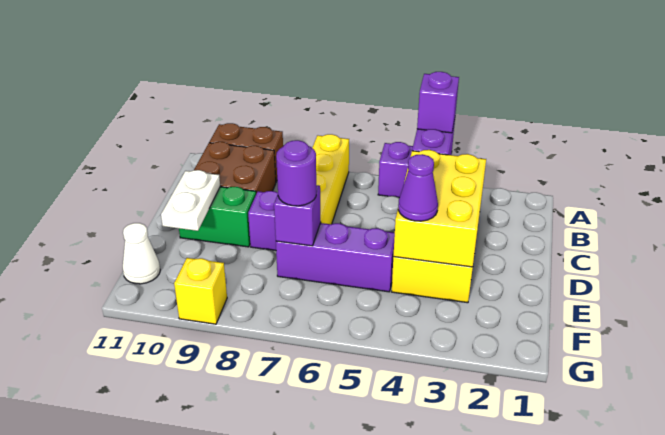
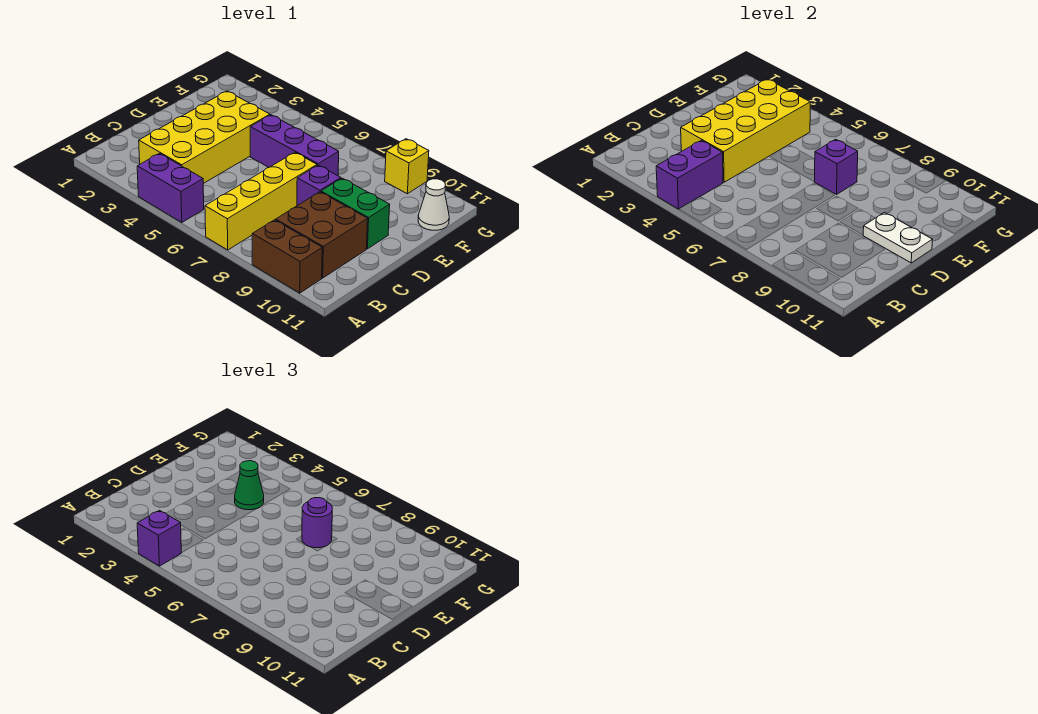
yellow brick C3:E4 level 2 -> yellow brick C3:F4 level 2
white plate D10:E10 level 2 -> white plate D10:D11 level 2
purple cone E4 level 3 -> green cone E4 level 3

